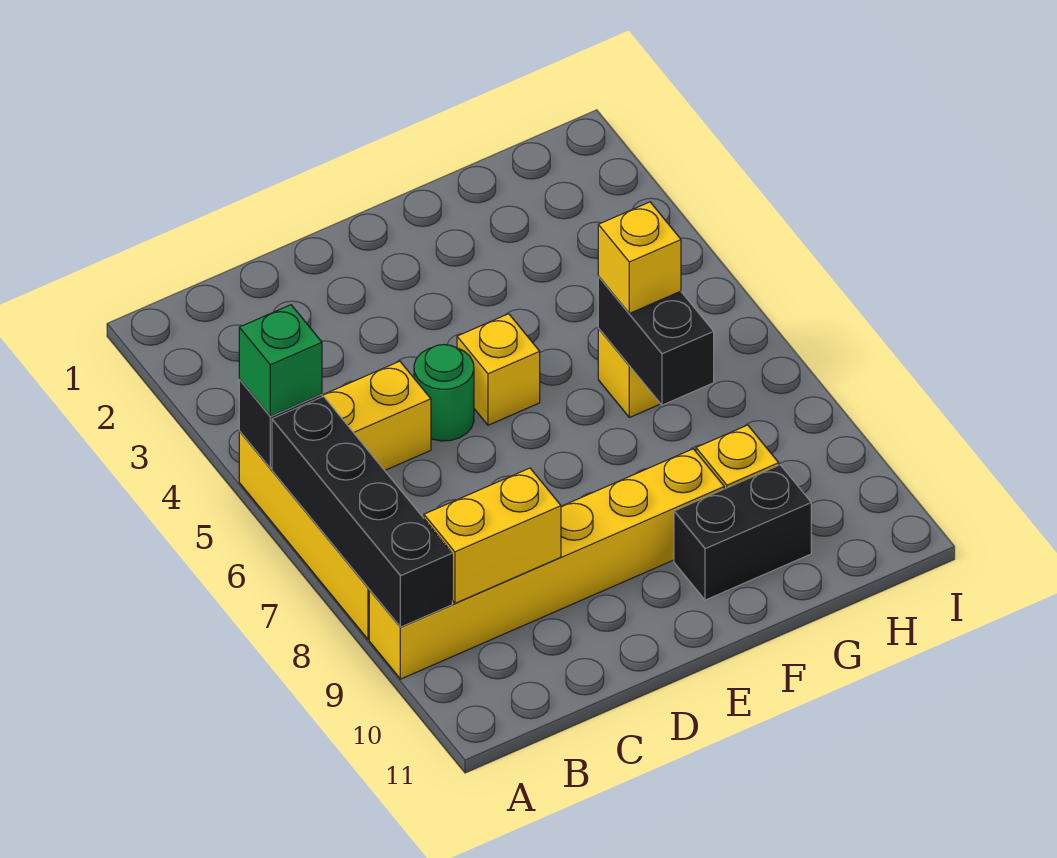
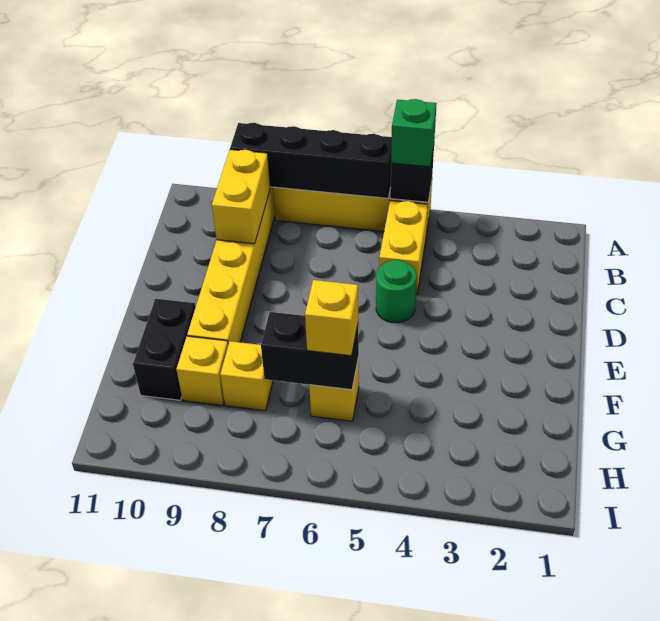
yellow brick E5 level 1 -> yellow brick G8 level 1

